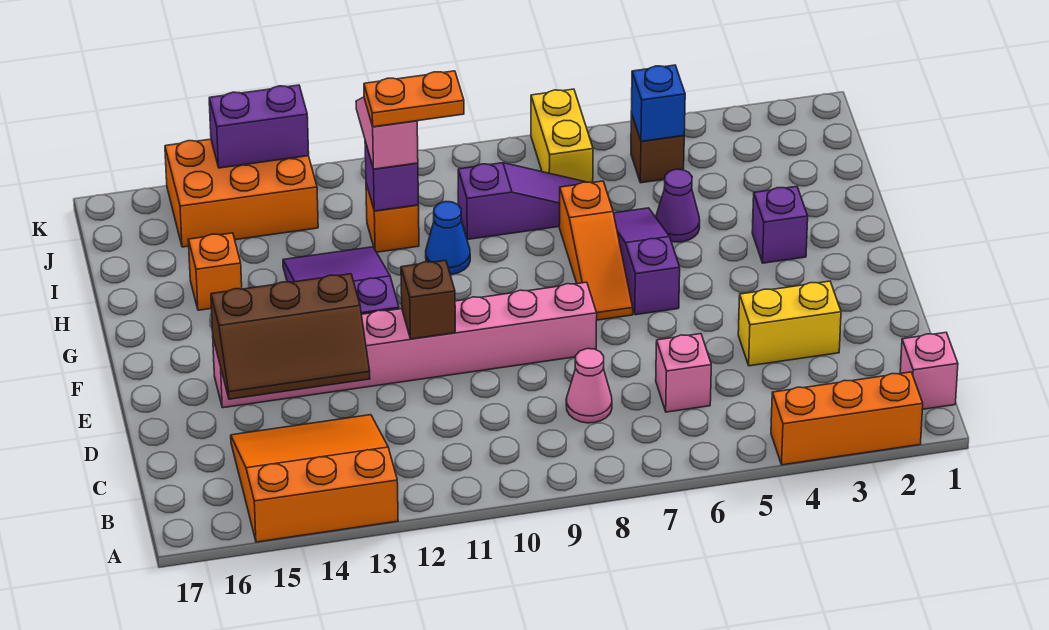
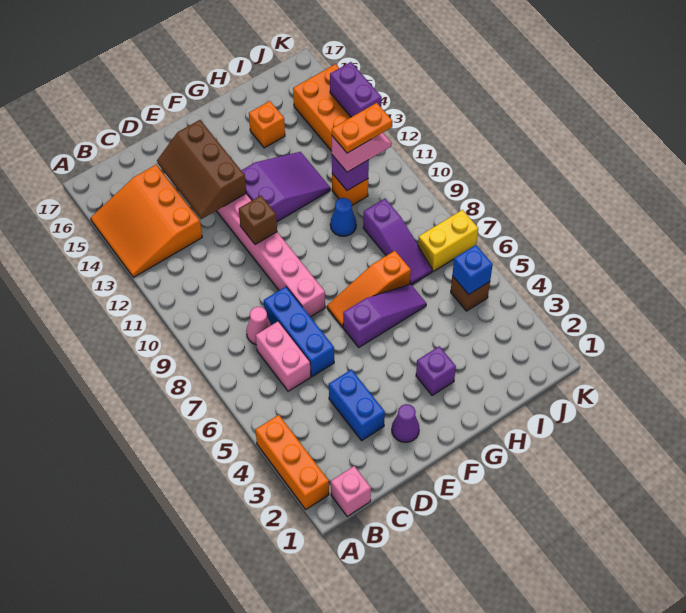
orange slope A13:C15 level 1 top A -> orange slope A13:C15 level 1 top C
pink brick C6 level 1 -> pink brick C6:C7 level 1
yellow brick D3:D4 level 1 -> blue brick D3:D4 level 1
none -> blue brick D6:D8 level 1
purple cone H5 level 1 -> purple cone E2 level 1
orange plate I10:I11 level 4 -> orange plate I11:J11 level 4

